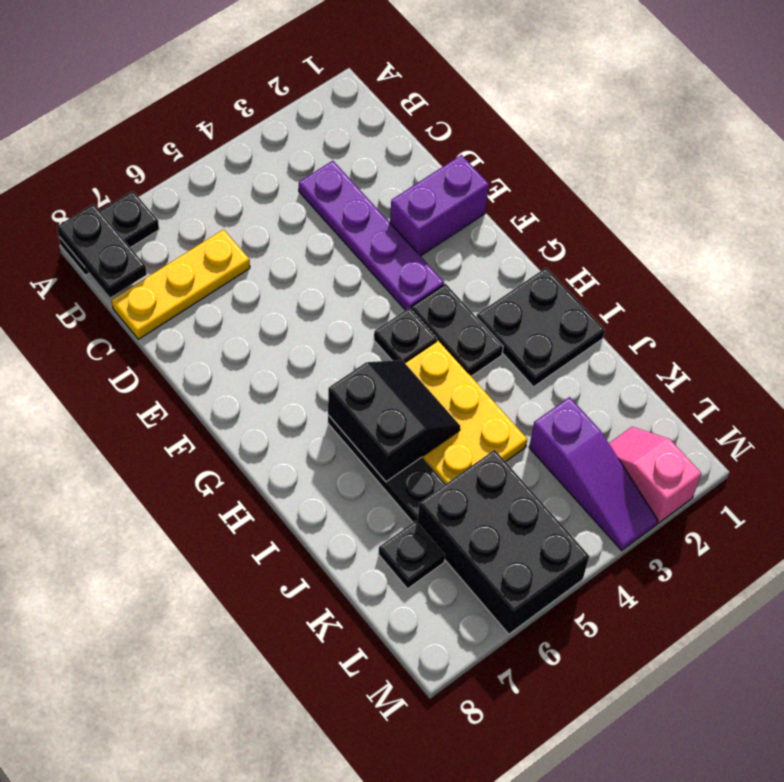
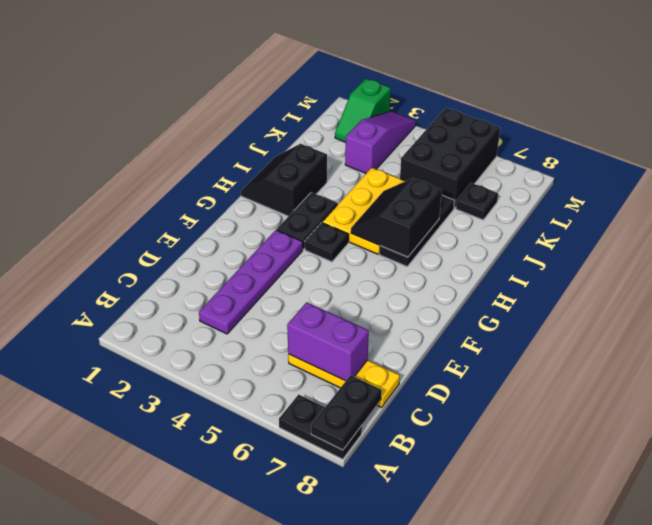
purple brick E1:E2 level 1 -> purple brick C6:C7 level 2
black plate H1:I2 level 1 -> black slope H1:I2 level 1 top 2
pink slope L2:M2 level 1 top M -> green slope L2:M2 level 1 top M

